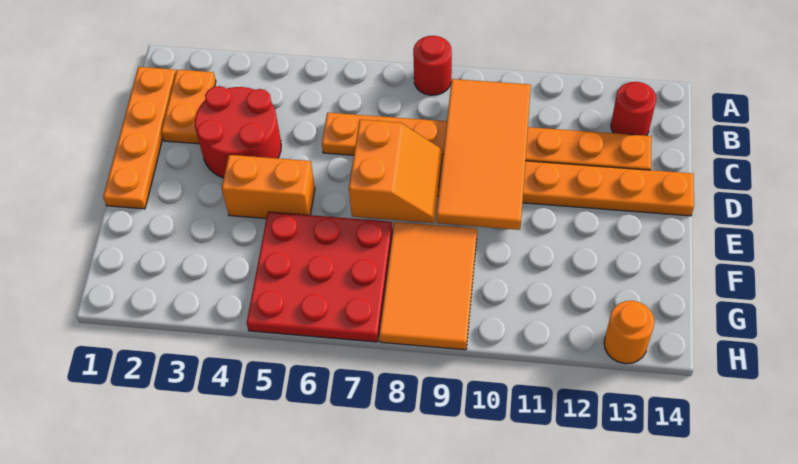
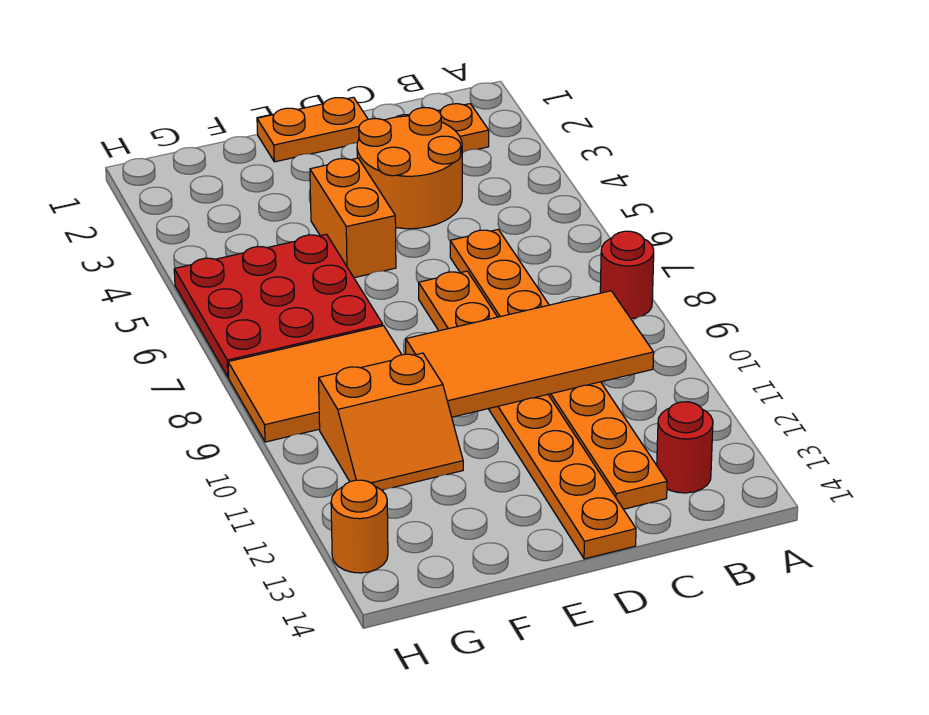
orange plate B1:E1 level 1 -> orange plate D1:E1 level 1
red round brick C3:D4 level 1 -> orange round brick C3:D4 level 1
orange slope D7:E8 level 2 top 7 -> orange slope F10:G11 level 1 top 10

